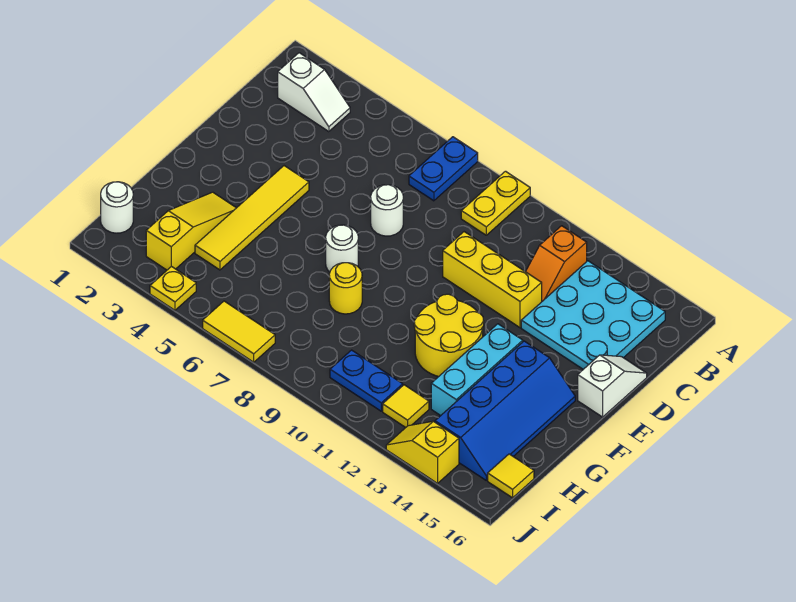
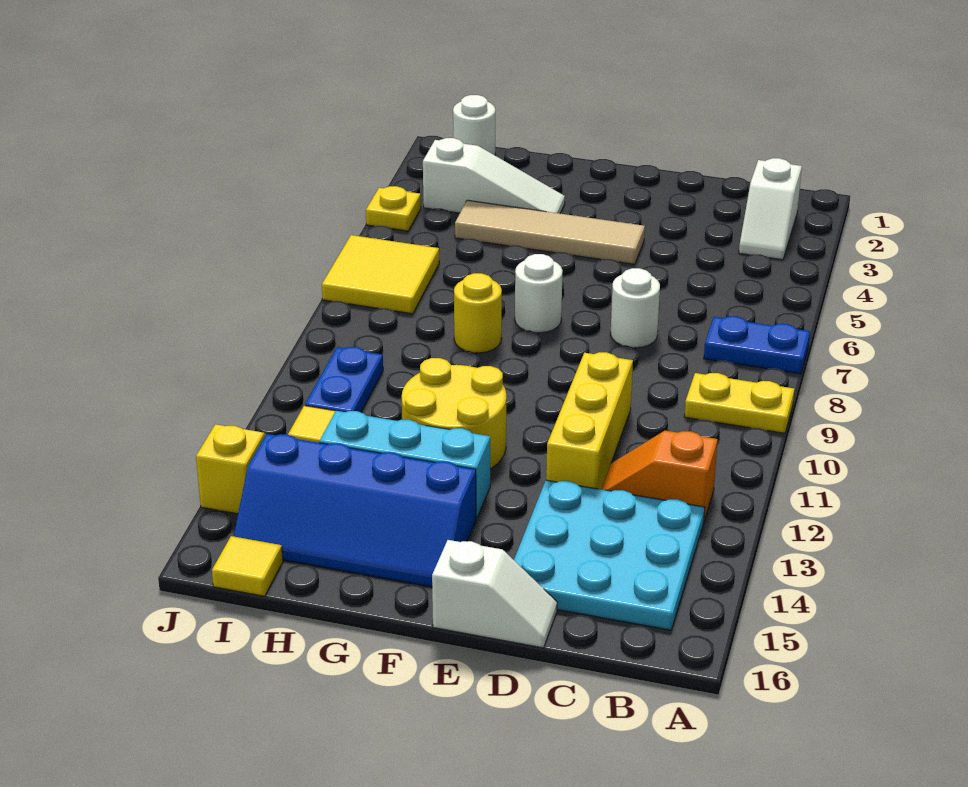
yellow tile E4:H4 level 1 -> tan tile E4:H4 level 1
yellow slope G3:I3 level 1 top I -> white slope G3:I3 level 1 top I
yellow tile J6:J7 level 1 -> yellow tile I6:J7 level 1

